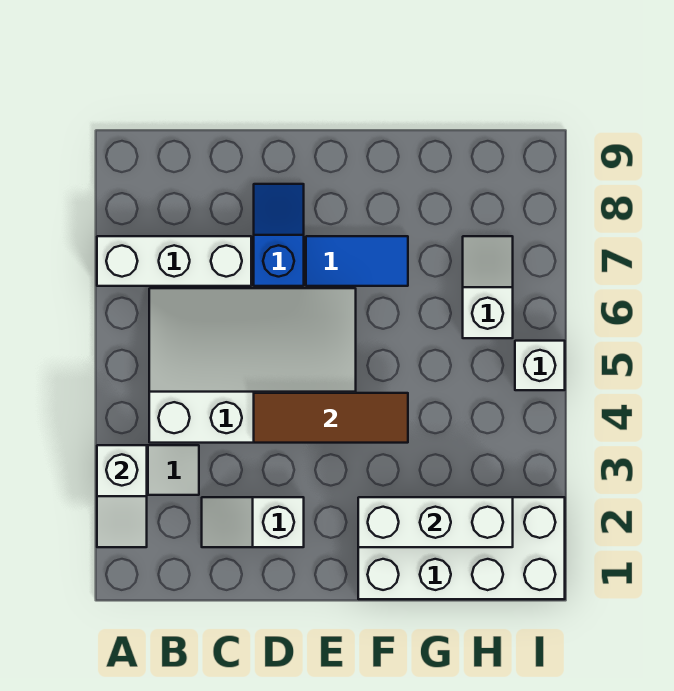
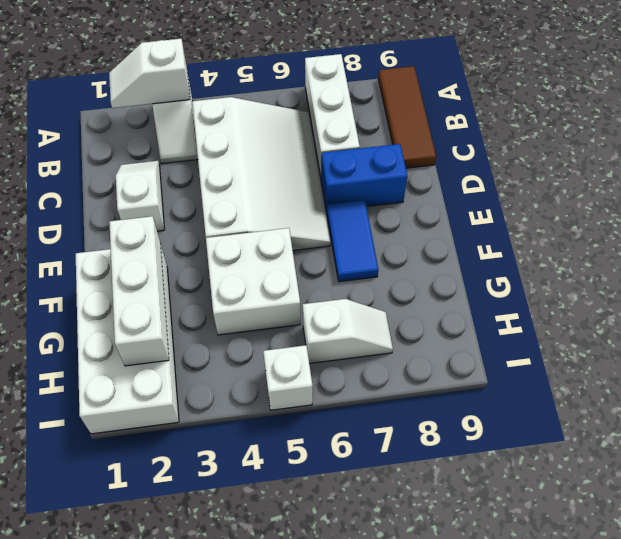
brown tile D4:F4 level 2 -> brown tile A9:C9 level 1
blue slope D7:D8 level 1 top 7 -> blue brick D7:D8 level 1
none -> white brick F4:G5 level 1

